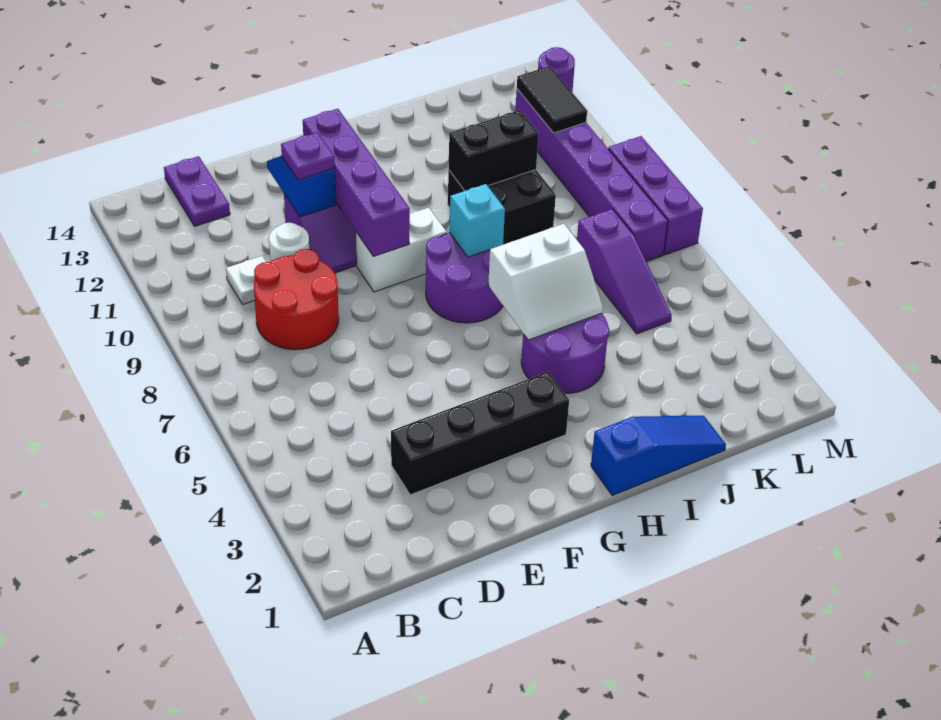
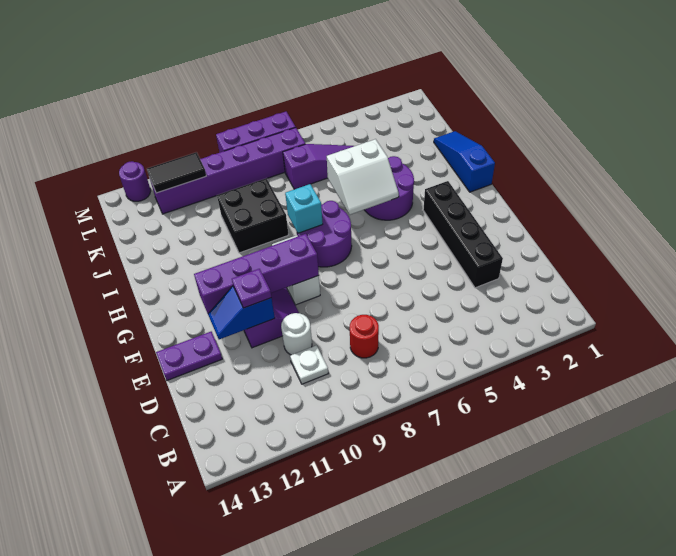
red round brick C8:D9 level 1 -> red round brick C8 level 1
purple plate C13:C14 level 1 -> purple plate E13:E14 level 1
white slope H5:I6 level 2 top 6 -> white slope H5:I6 level 2 top I
black brick I10:J10 level 2 -> none

